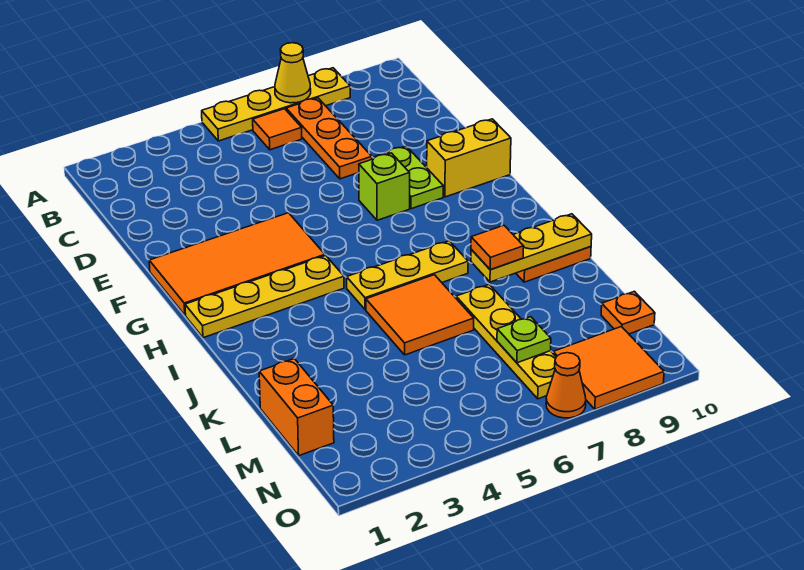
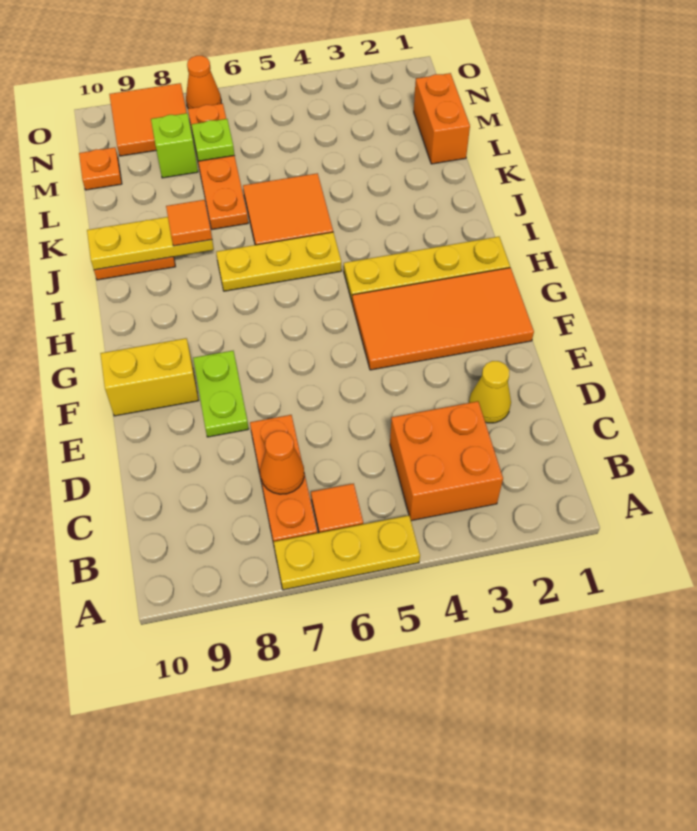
yellow plate A5:A8 level 1 -> yellow plate A5:A7 level 1
yellow cone A7 level 2 -> yellow cone D2 level 1
none -> orange brick B3:C4 level 1
none -> orange cone C7 level 2
lime brick F7 level 1 -> lime brick M8 level 1
yellow plate K7:N7 level 1 -> orange plate K7:N7 level 1

